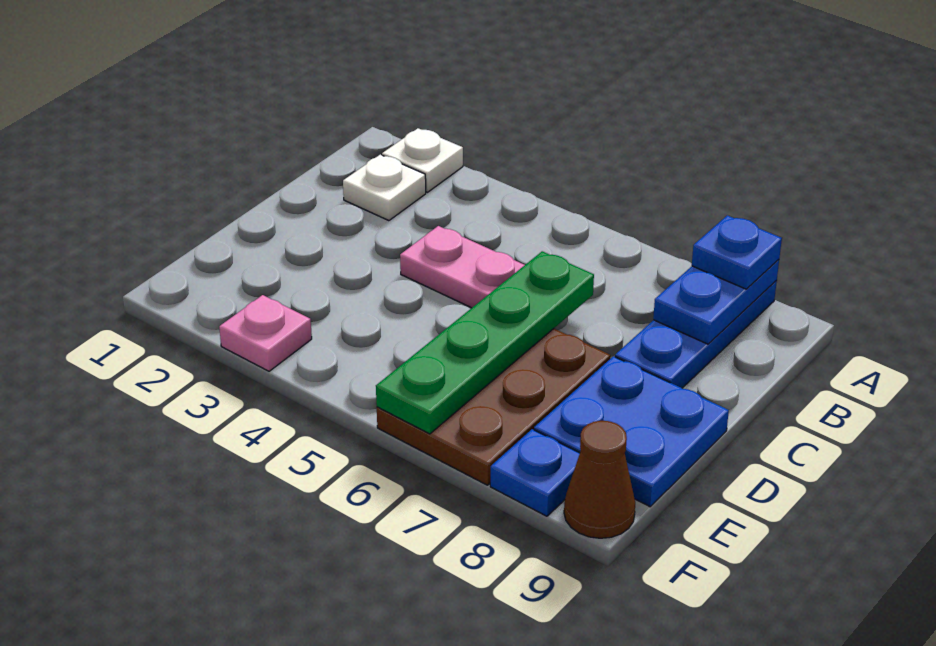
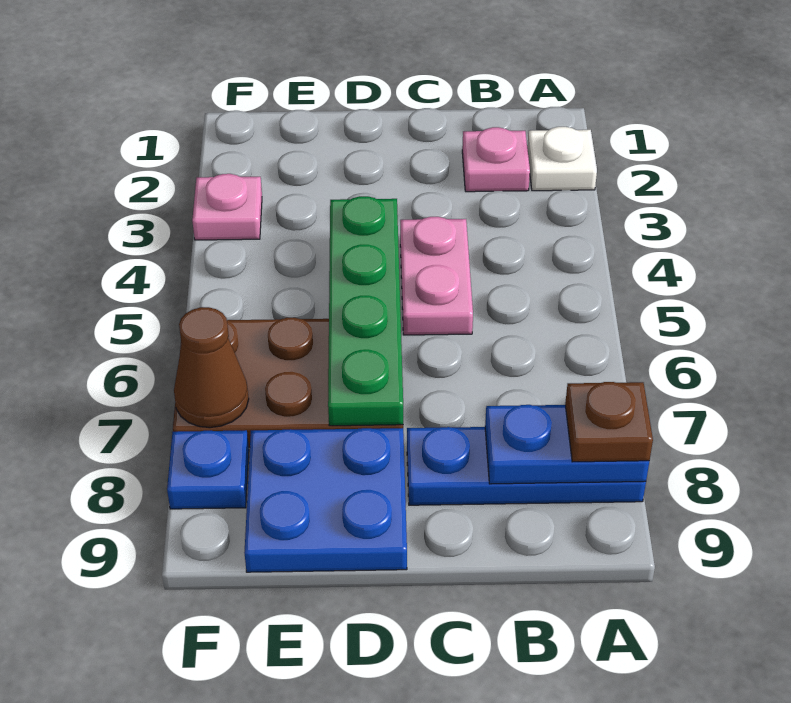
blue plate A8 level 3 -> brown plate A8 level 3
white plate B2 level 1 -> pink plate B2 level 1
green plate C6:F6 level 2 -> green plate D4:D7 level 2
brown cone F9 level 1 -> brown cone F7 level 2

